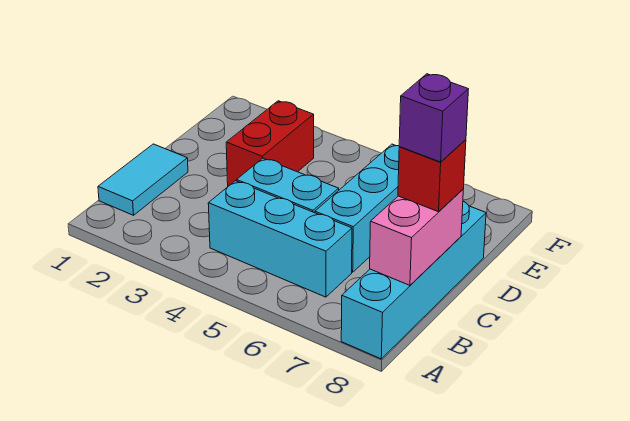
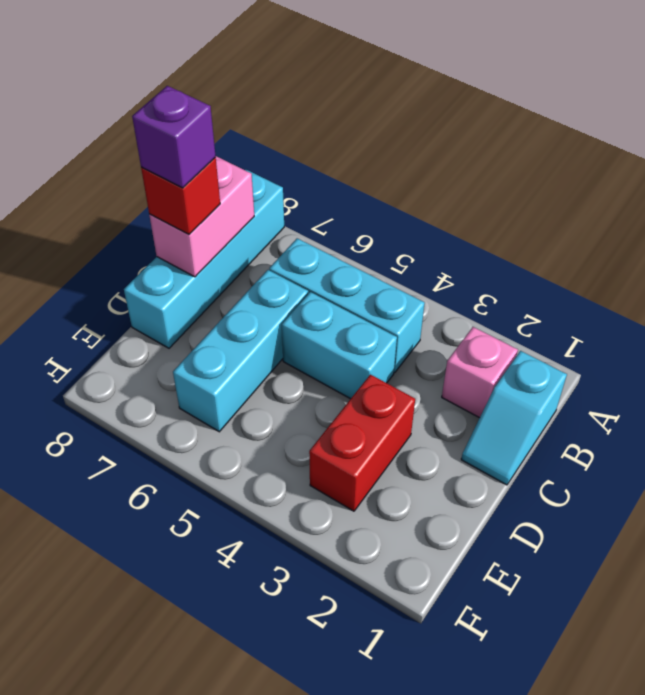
cyan tile B1:C1 level 1 -> cyan slope B1:C1 level 1 top B
none -> pink brick B2 level 1

